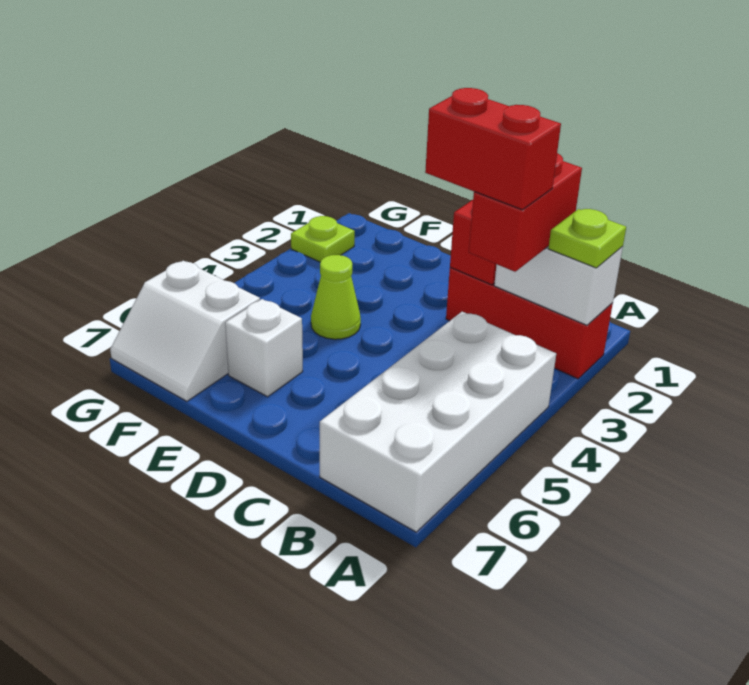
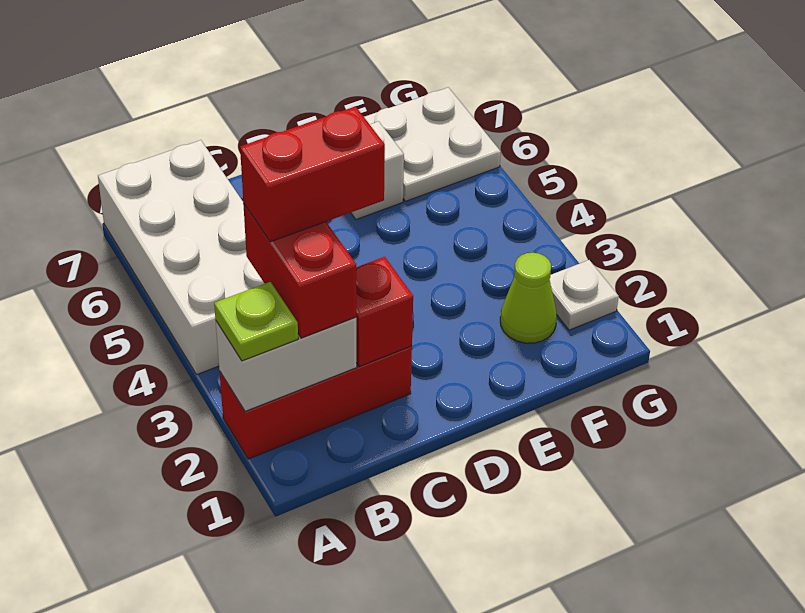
lime cone E4 level 1 -> lime cone F2 level 1
white slope F6:G7 level 1 top 6 -> white plate F6:G7 level 1
lime plate G2 level 1 -> white plate G2 level 1

